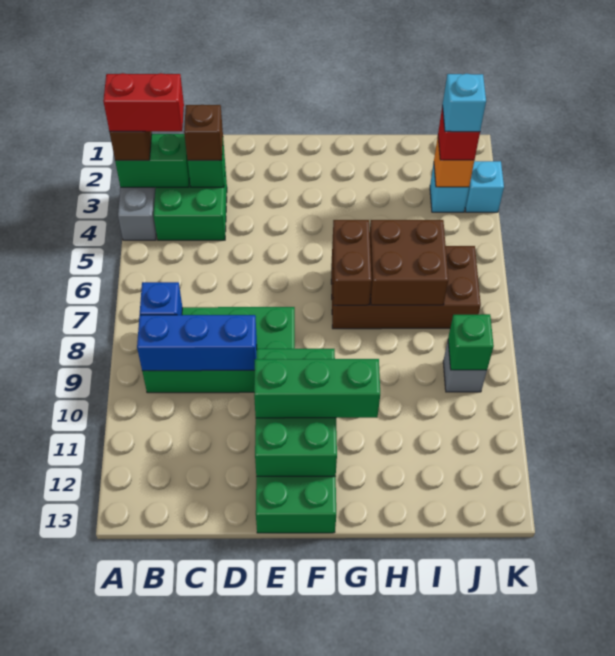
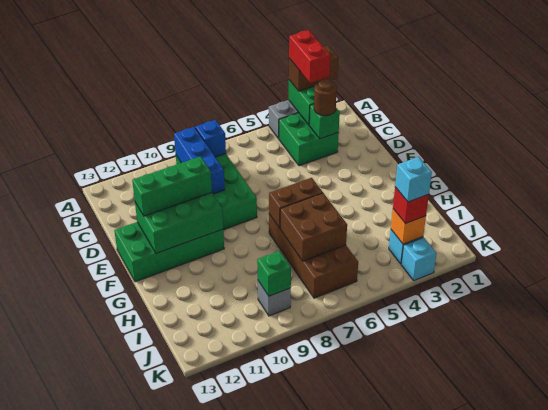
brown brick C3 level 3 -> brown round brick C3 level 3
green brick E11:G11 level 3 -> green brick E10:E12 level 3

